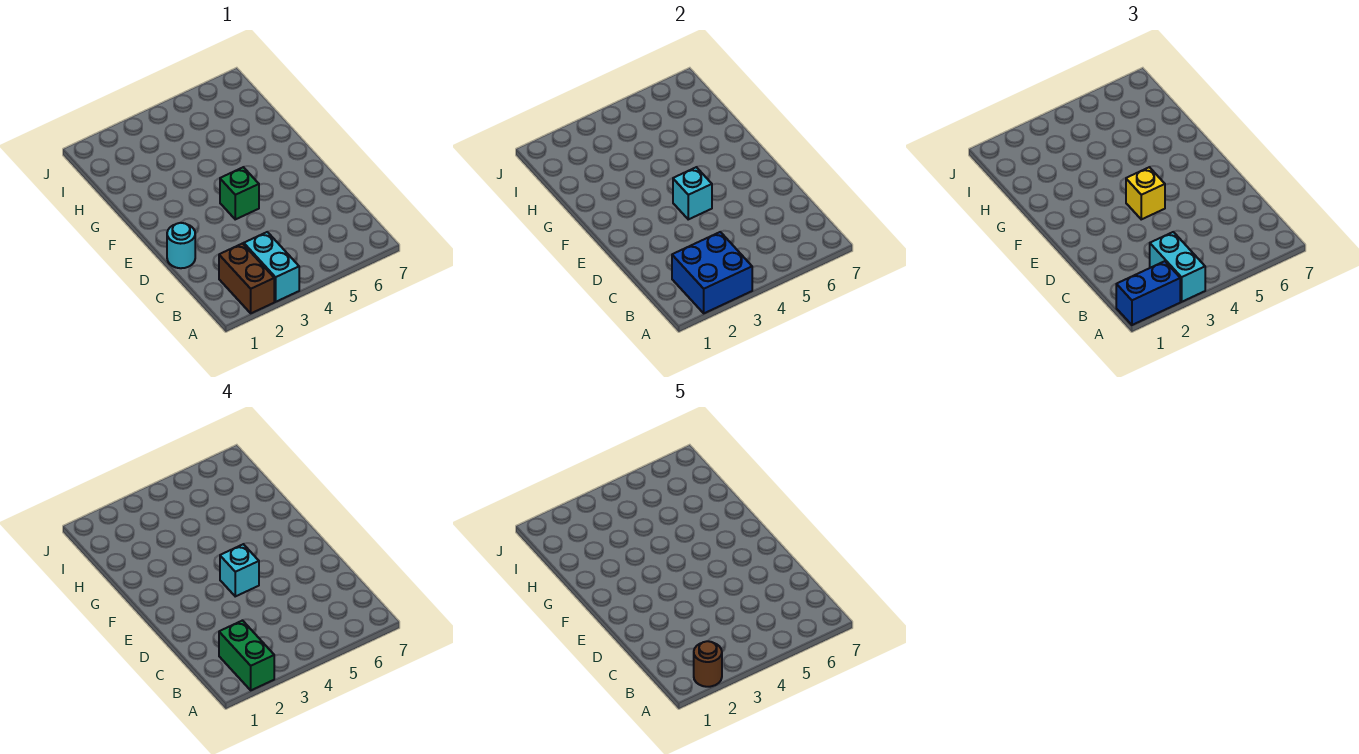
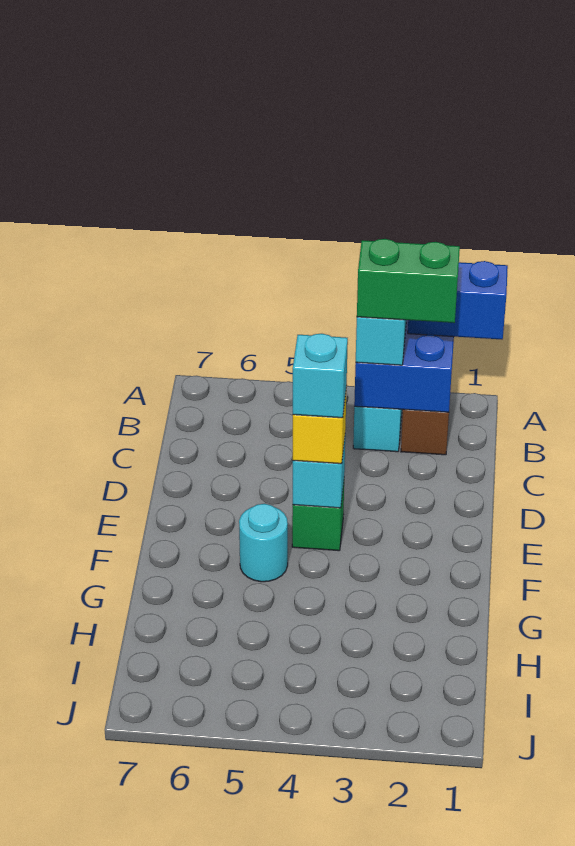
green brick A2:B2 level 4 -> green brick B2:B3 level 4
brown round brick A2 level 5 -> none
cyan round brick D1 level 1 -> cyan round brick F5 level 1

